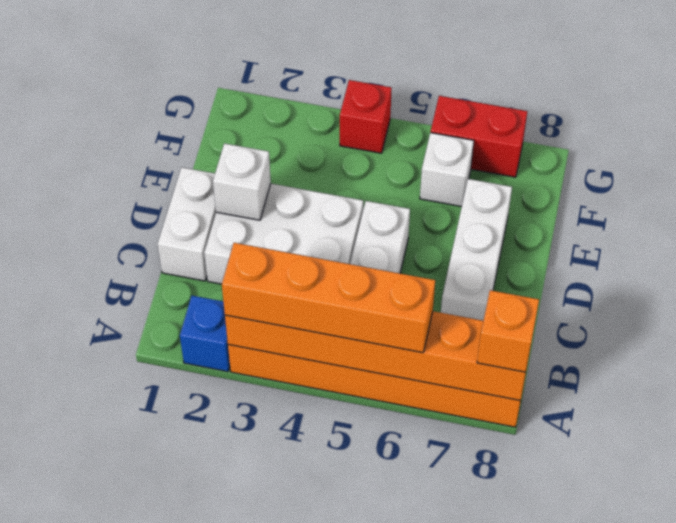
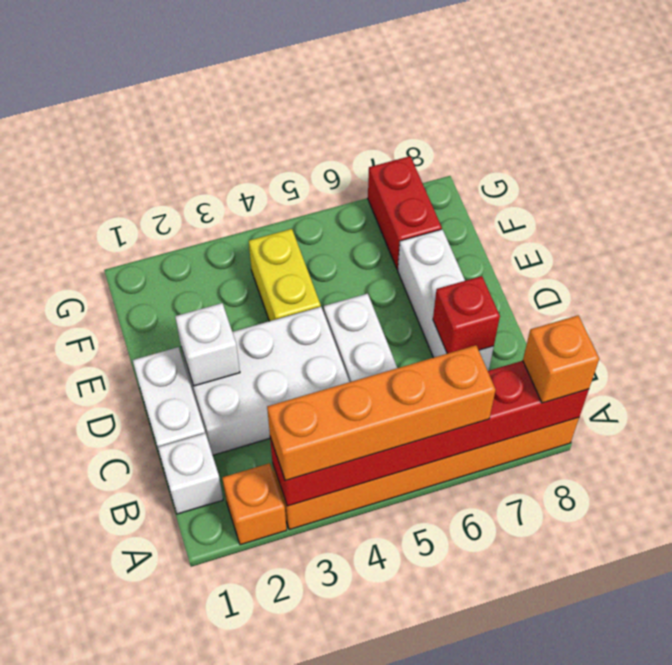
blue brick A2 level 1 -> orange brick A2 level 1
orange brick A3:A8 level 2 -> red brick A3:A8 level 2
none -> yellow brick E4:F4 level 1
white brick F6 level 1 -> white brick B1 level 1
red brick G4 level 1 -> red brick C7 level 2
red brick G6:G7 level 1 -> red brick F7:G7 level 1

